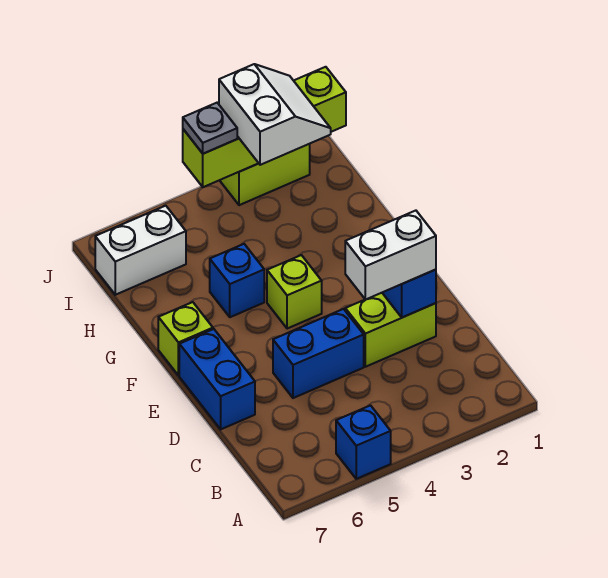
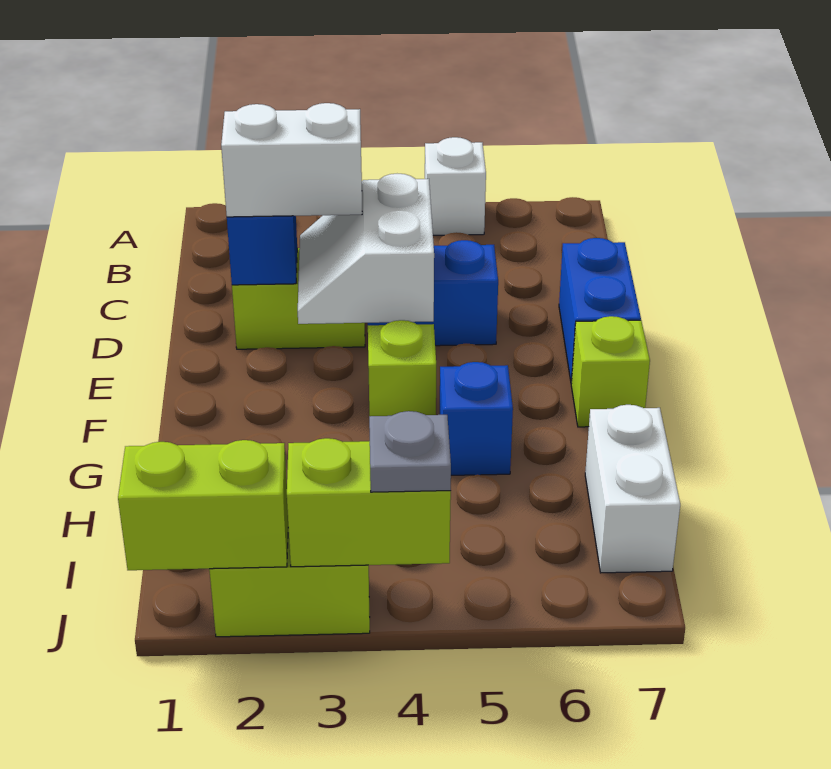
blue brick A5 level 1 -> white brick A5 level 1
white slope I2:J3 level 3 top 3 -> white slope D3:E4 level 2 top 4
white brick I6:I7 level 1 -> white brick H7:I7 level 1

